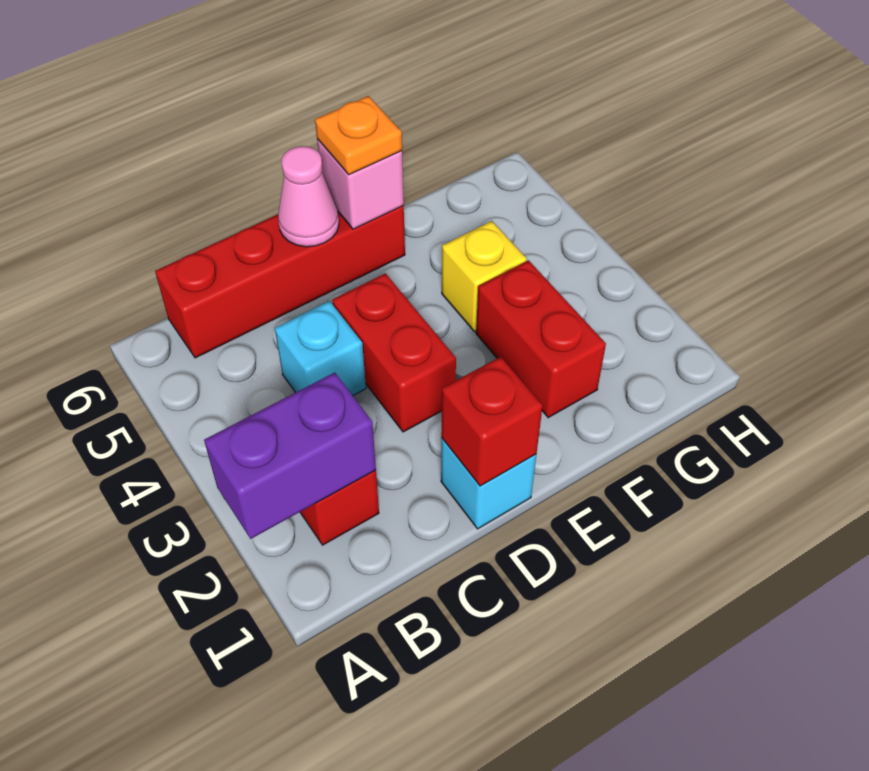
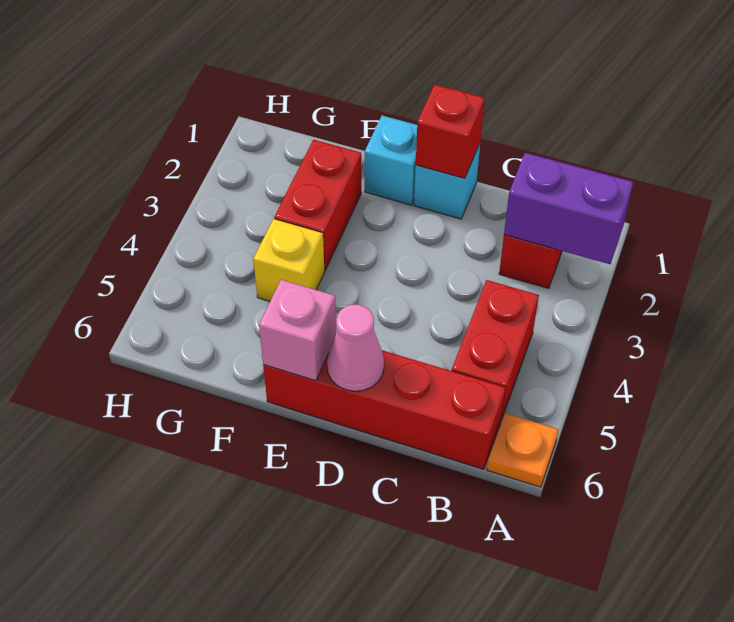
cyan brick C4 level 1 -> cyan brick E1 level 1
red brick D3:D4 level 1 -> red brick B4:B5 level 1
orange plate E6 level 3 -> orange plate A6 level 1

